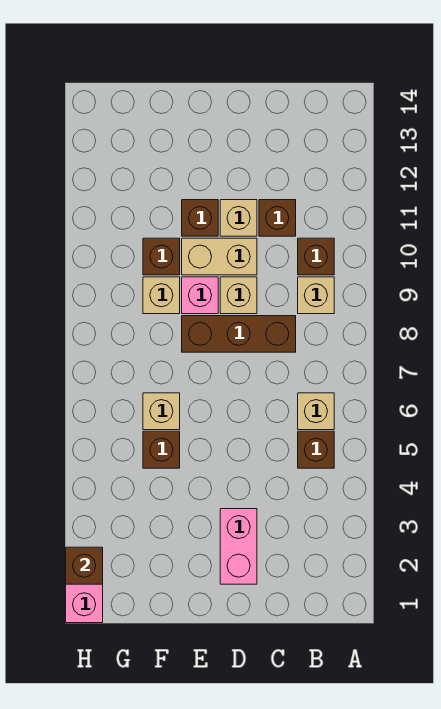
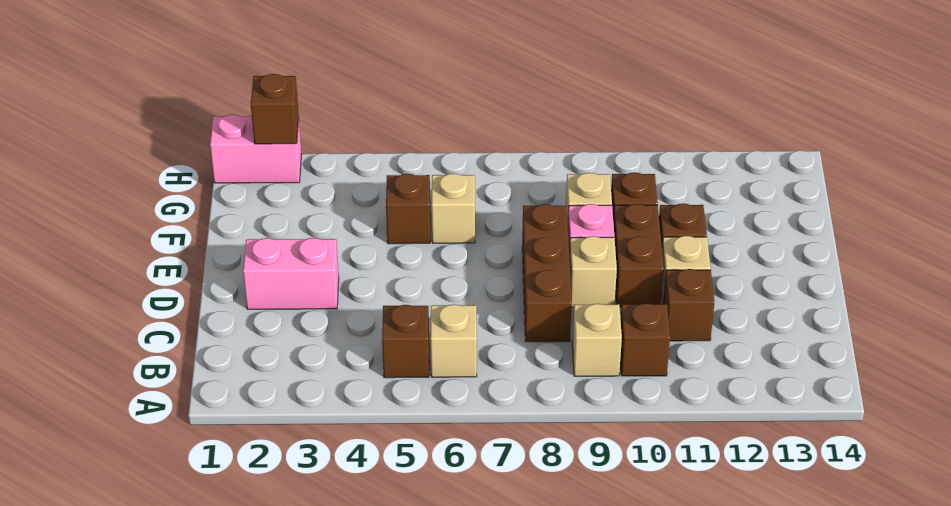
tan brick D10:E10 level 1 -> brown brick D10:E10 level 1

